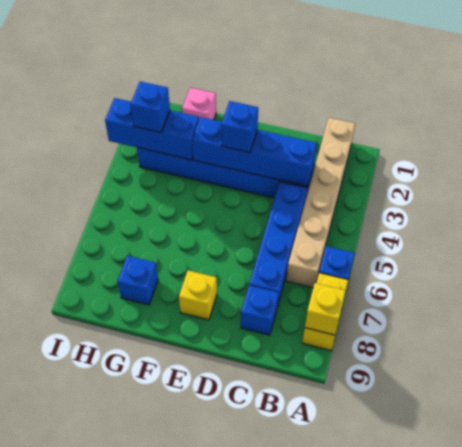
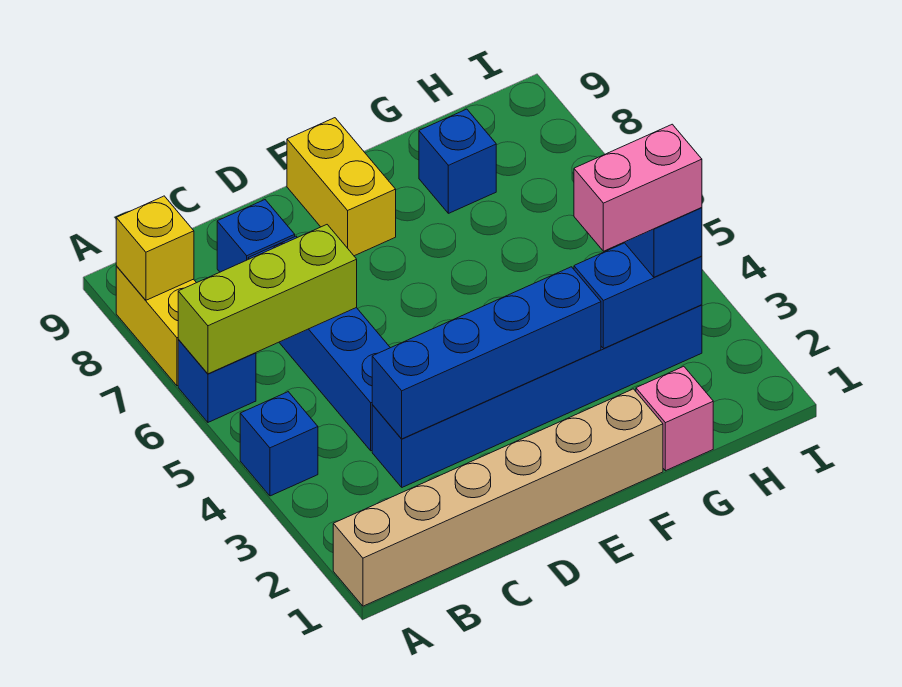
none -> lime brick A6:C6 level 2
tan brick B1:B6 level 1 -> tan brick A1:F1 level 1
blue brick E3 level 3 -> blue brick A4 level 1
yellow brick E8 level 1 -> yellow brick E8:E9 level 1
blue brick G3:I3 level 2 -> blue brick G3:H3 level 2
none -> pink brick G3:H3 level 4

